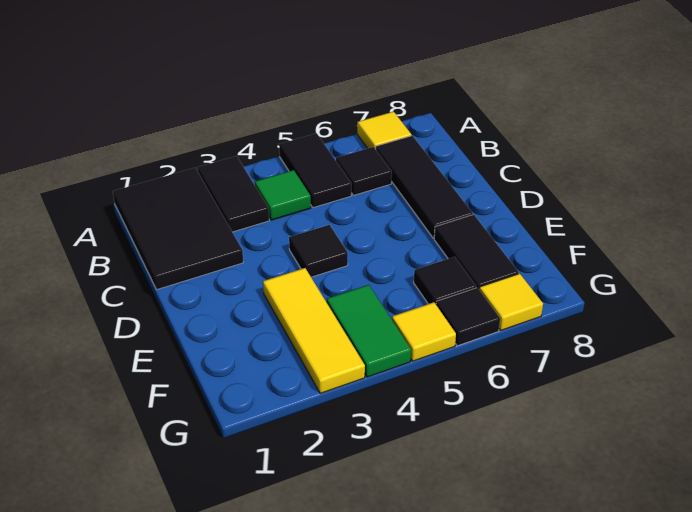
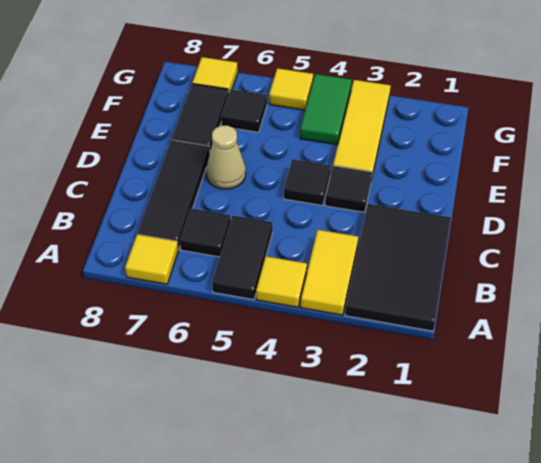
black tile A3:B3 level 1 -> yellow tile A3:B3 level 1
none -> yellow tile A4 level 1
green tile B4 level 1 -> none
none -> tan cone D6 level 1
black tile G6 level 1 -> black tile D3 level 1

